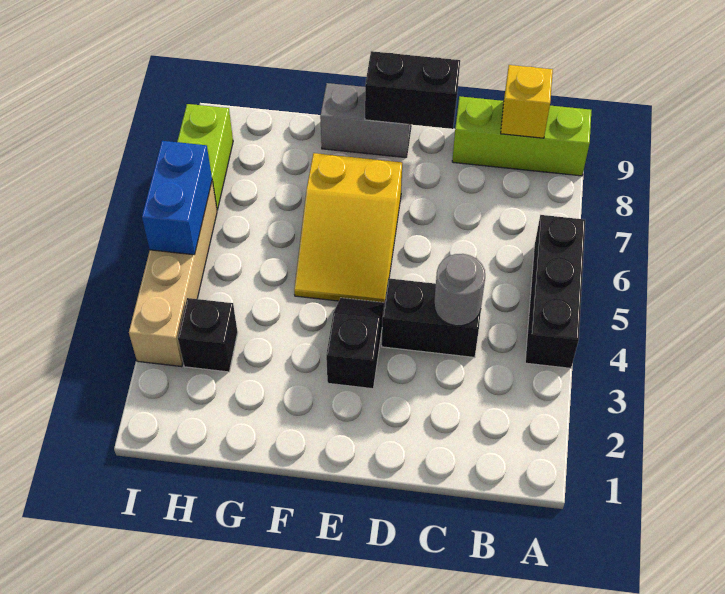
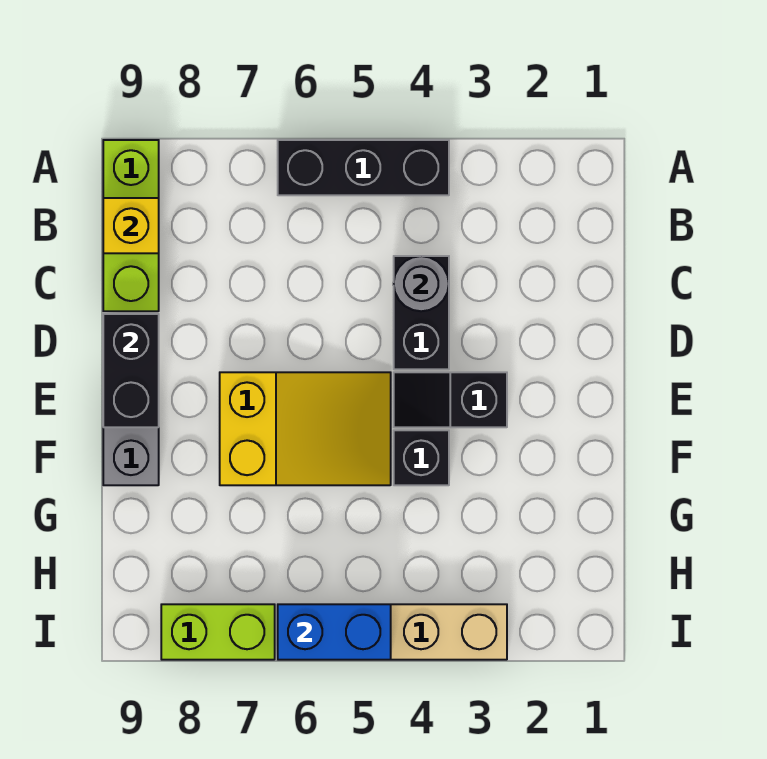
black brick H3 level 1 -> black brick F4 level 1

